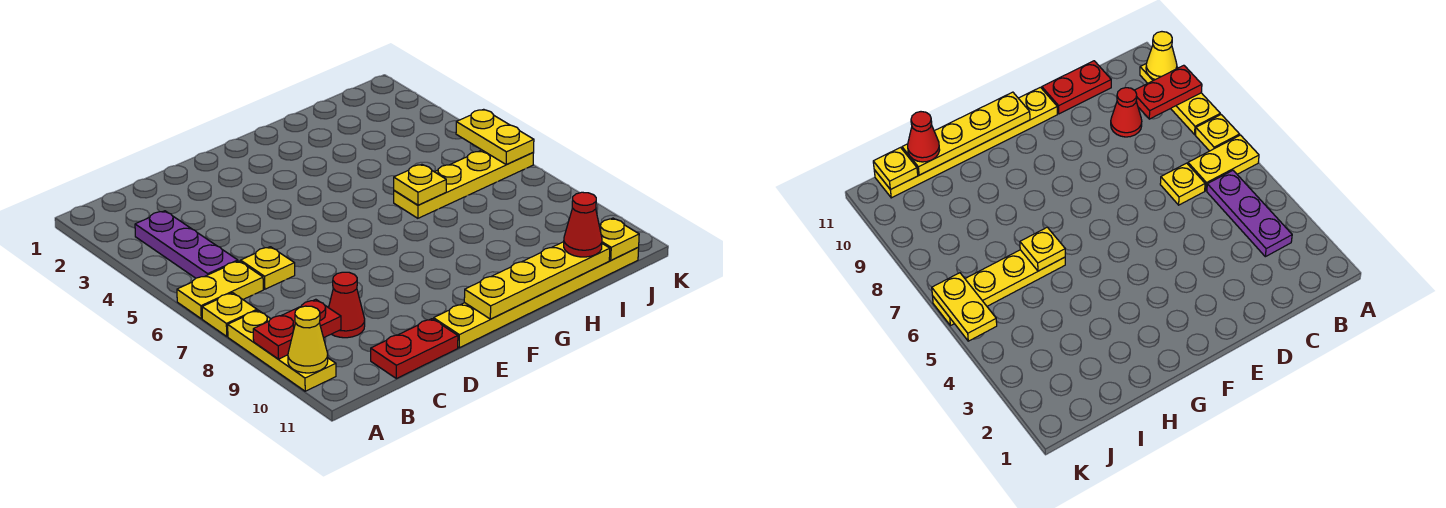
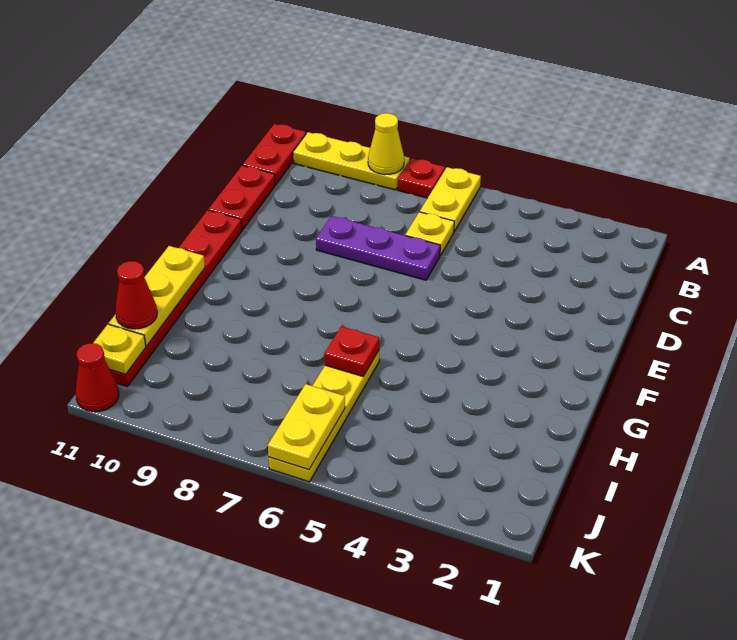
yellow plate A7 level 1 -> red plate A7 level 1
red plate A9:B9 level 2 -> red plate A11:B11 level 1
yellow cone A10 level 2 -> yellow cone A8 level 2
purple plate B3:B5 level 1 -> purple plate D6:D8 level 1
red cone C9 level 1 -> red cone K11 level 1
yellow plate E11:J11 level 1 -> red plate E11:J11 level 1
yellow plate F11:I11 level 2 -> yellow plate G11:I11 level 2
yellow plate H6 level 2 -> red plate H6 level 2
yellow plate K5:K6 level 2 -> yellow plate J6:K6 level 2

